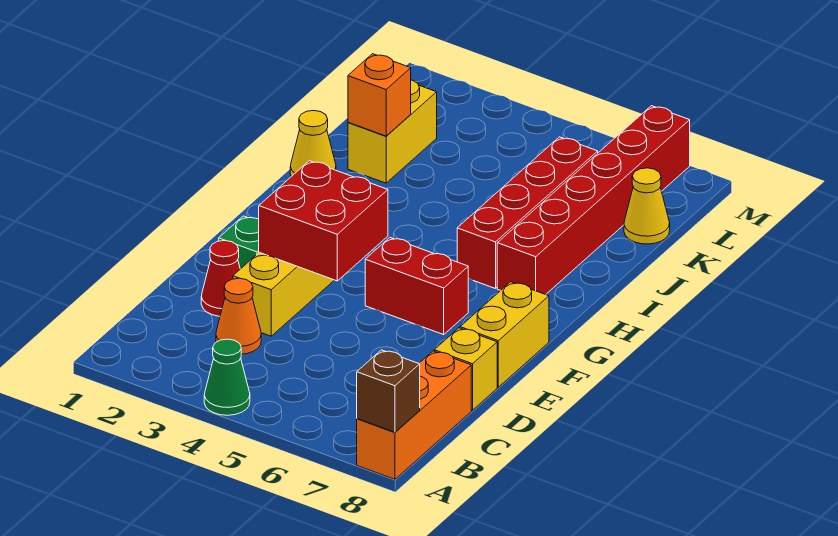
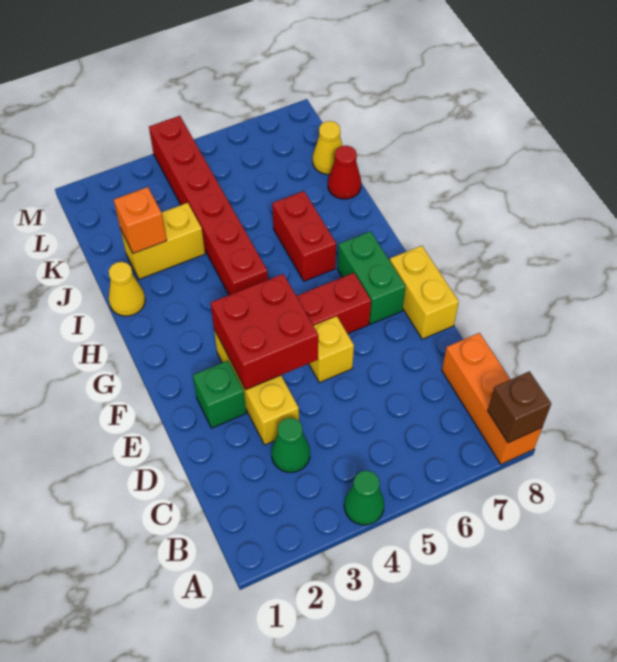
orange cone C3 level 1 -> green cone C3 level 1
red cone D2 level 1 -> red cone J8 level 1
yellow brick D8 level 1 -> yellow brick E5 level 1
none -> green brick F7:G7 level 1
red brick H6:K6 level 1 -> red brick H6:I6 level 1
red brick H7:M7 level 1 -> red brick H4:M4 level 1
yellow brick J2:K2 level 1 -> yellow brick J2:J3 level 1

